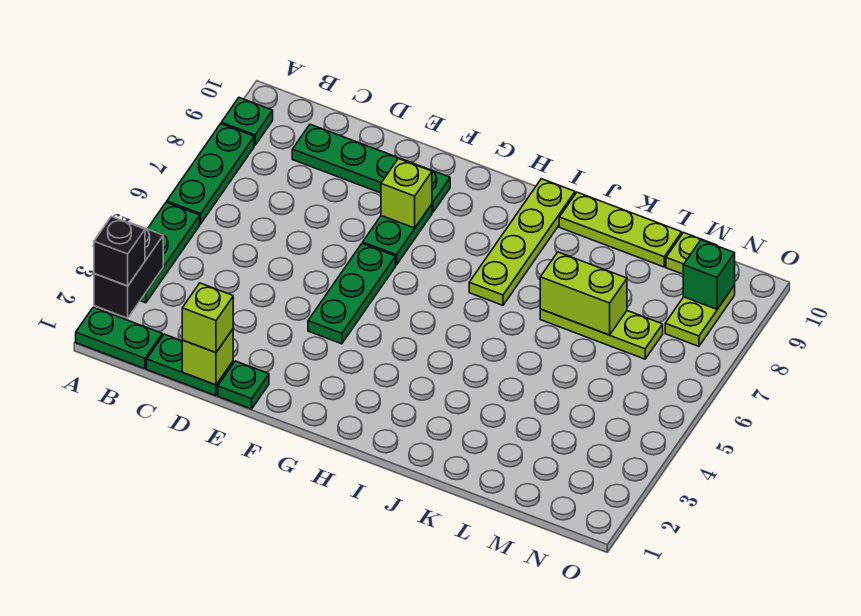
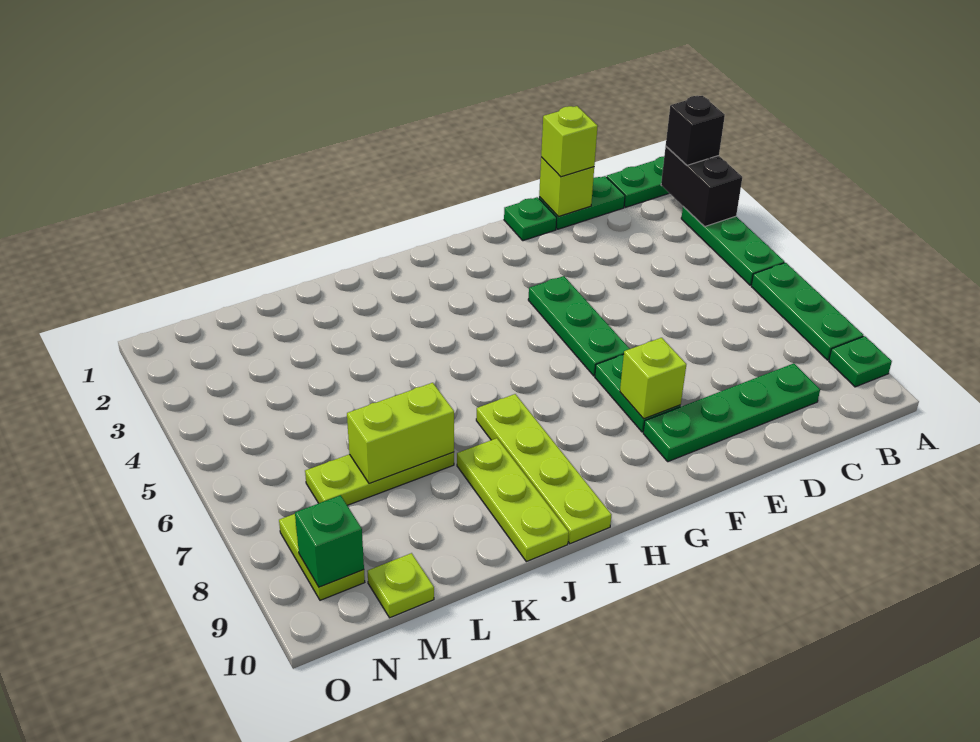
lime plate J10:L10 level 1 -> lime plate J8:J10 level 1

